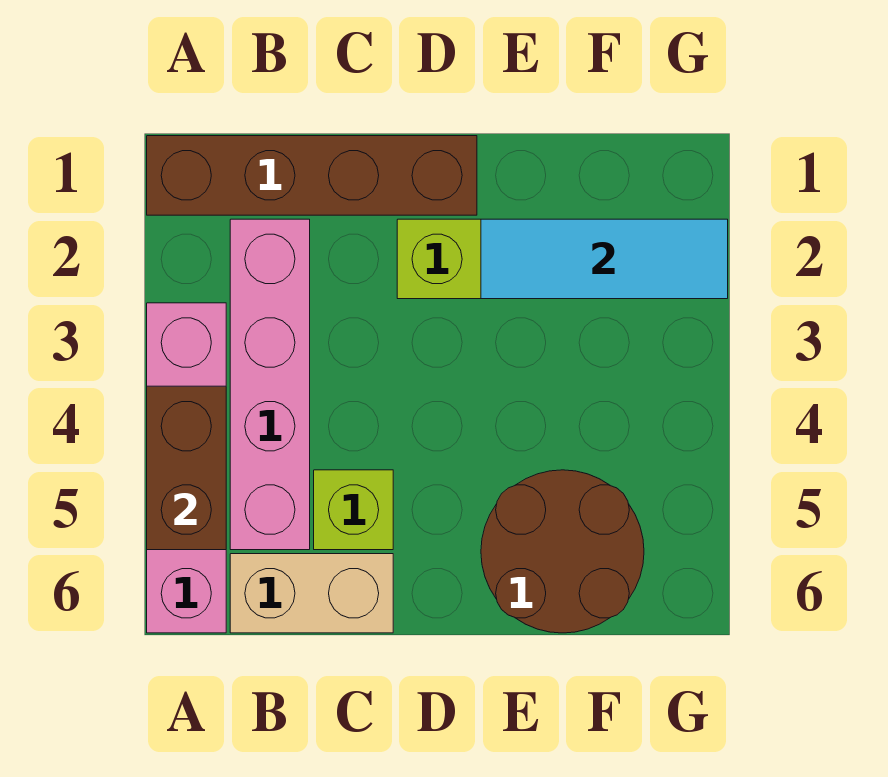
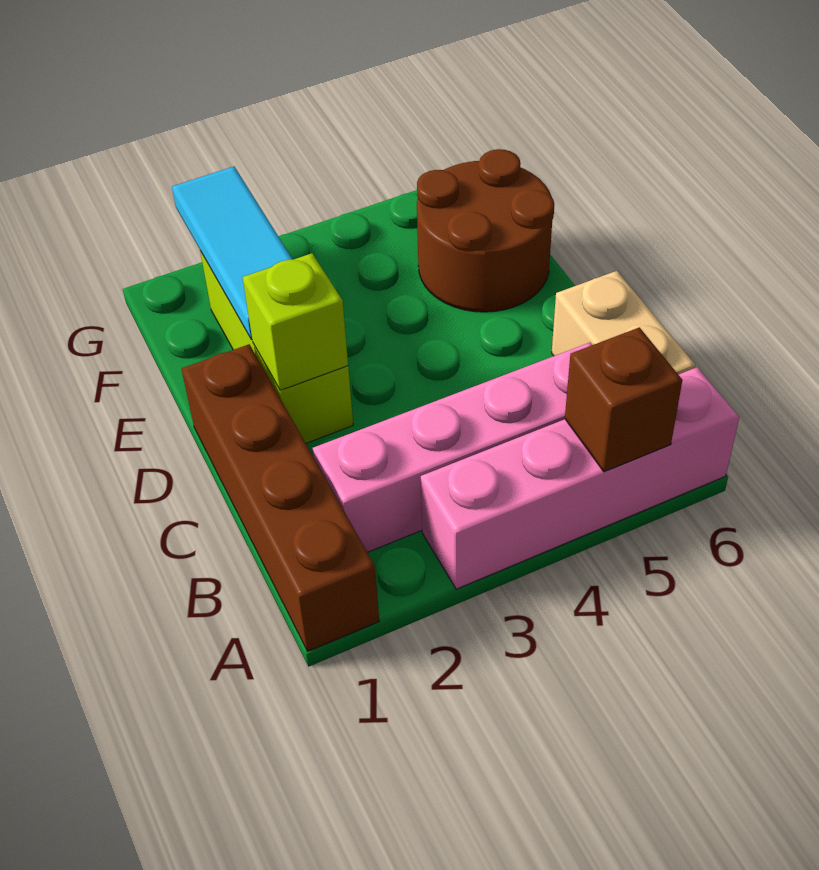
brown brick A4:A5 level 2 -> brown brick A5 level 2
lime brick C5 level 1 -> lime brick D2 level 2

